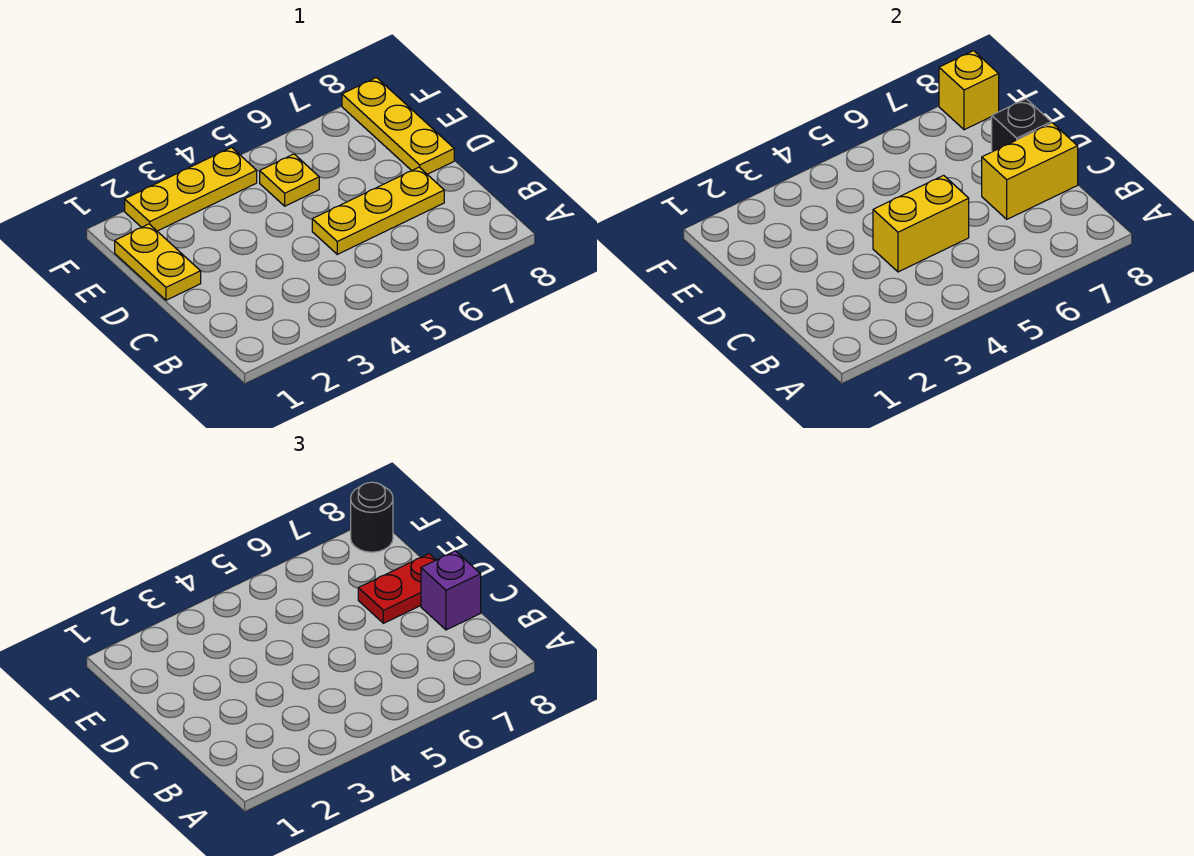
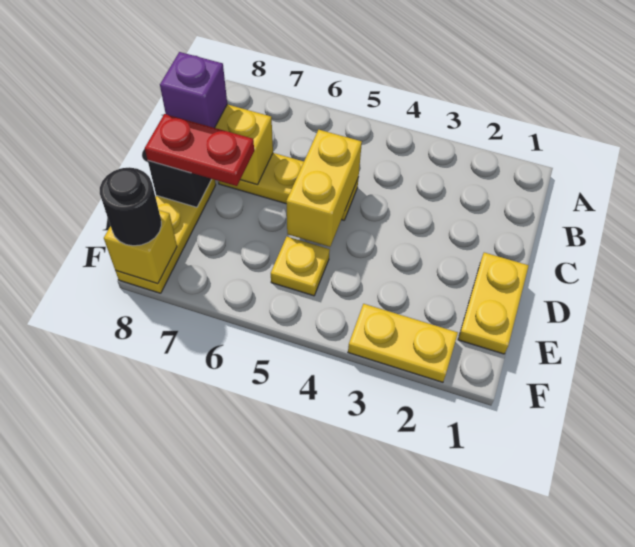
yellow brick C4:C5 level 2 -> yellow brick C5:D5 level 2
yellow plate F2:F4 level 1 -> yellow plate F2:F3 level 1

